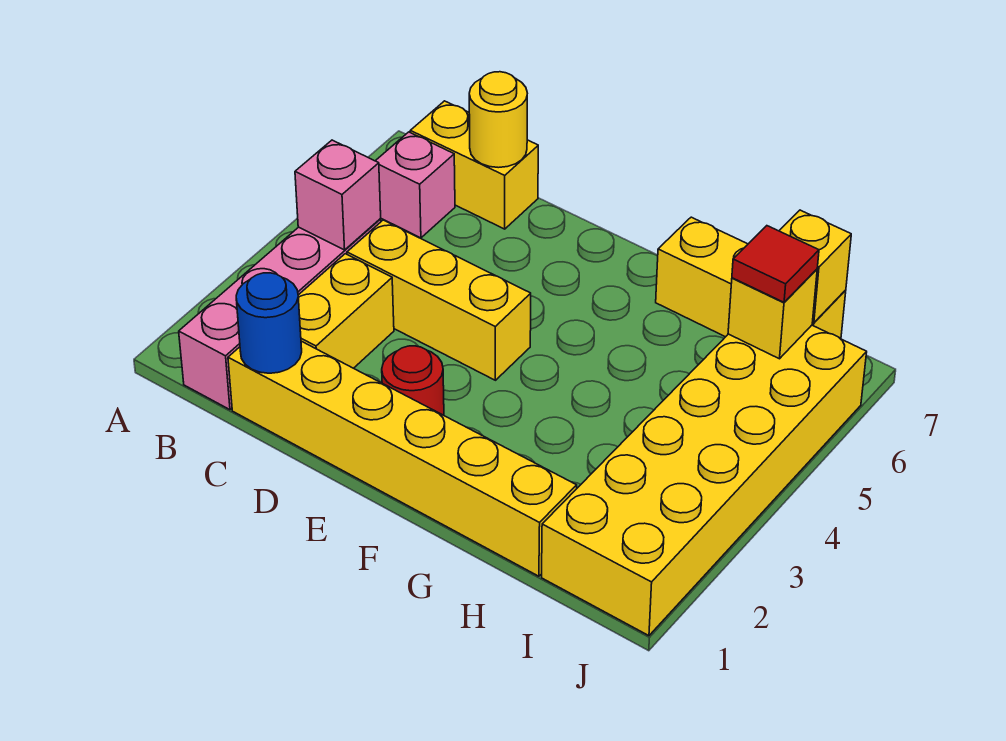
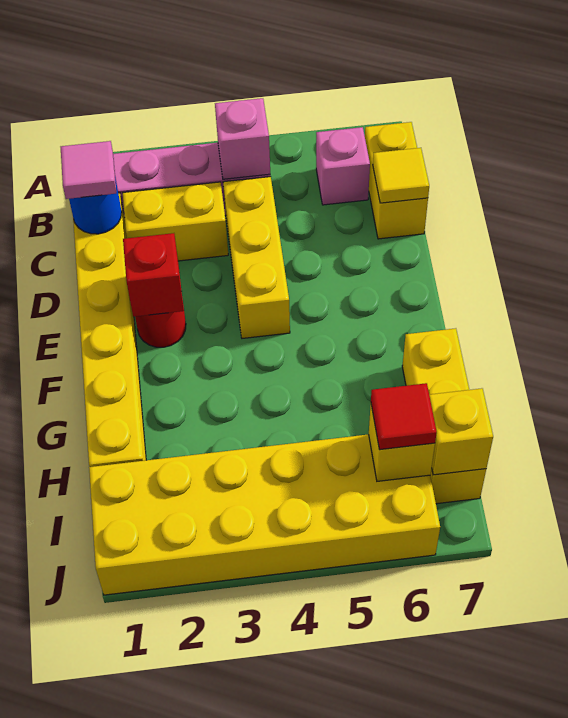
none -> pink tile C1 level 3
yellow round brick C7 level 2 -> yellow tile C7 level 2
none -> red brick E2 level 2

